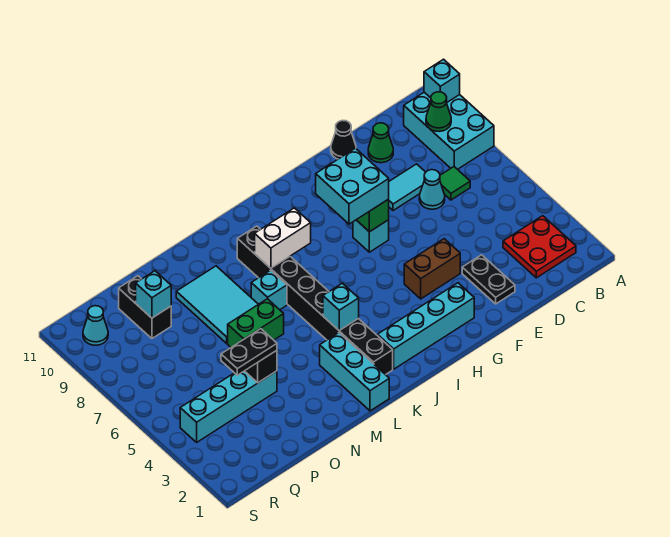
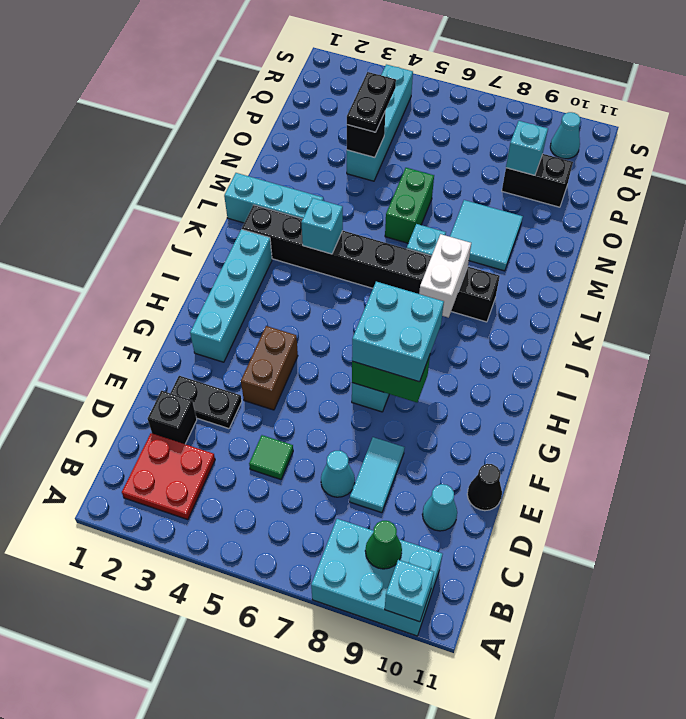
green tile C7 level 1 -> green tile D5 level 1
none -> black brick D2 level 1
green cone D10 level 1 -> cyan cone D10 level 1
cyan tile M7:N9 level 1 -> cyan tile M8:N9 level 1

